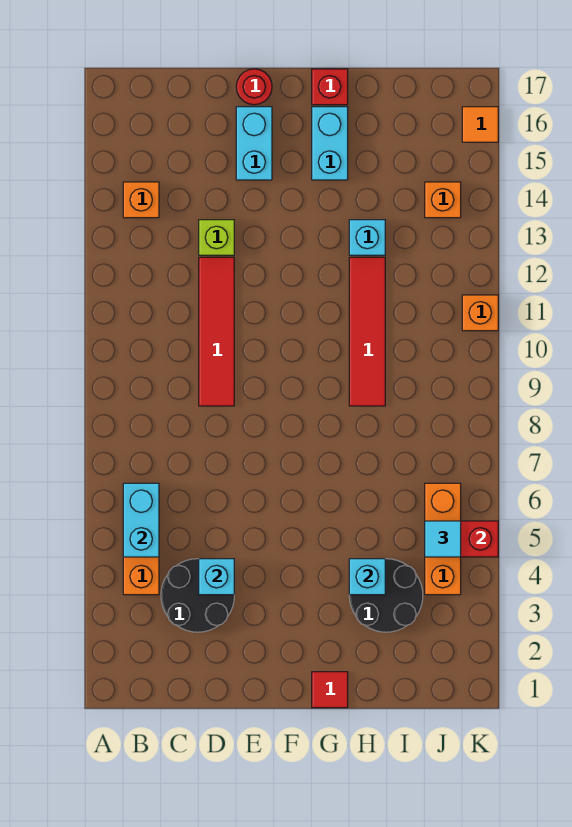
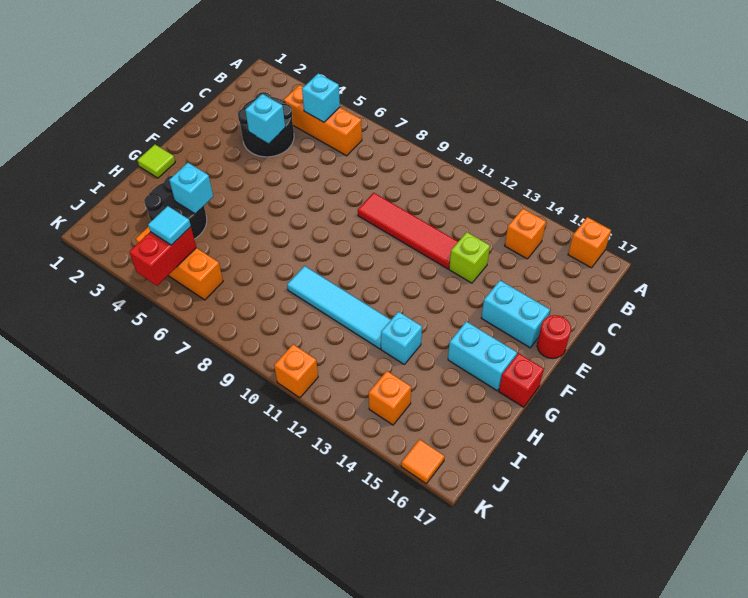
none -> orange brick A16 level 1
cyan brick B5:B6 level 2 -> cyan brick B5 level 2
red tile G1 level 1 -> lime tile G1 level 1
red tile H9:H12 level 1 -> cyan tile H9:H12 level 1

